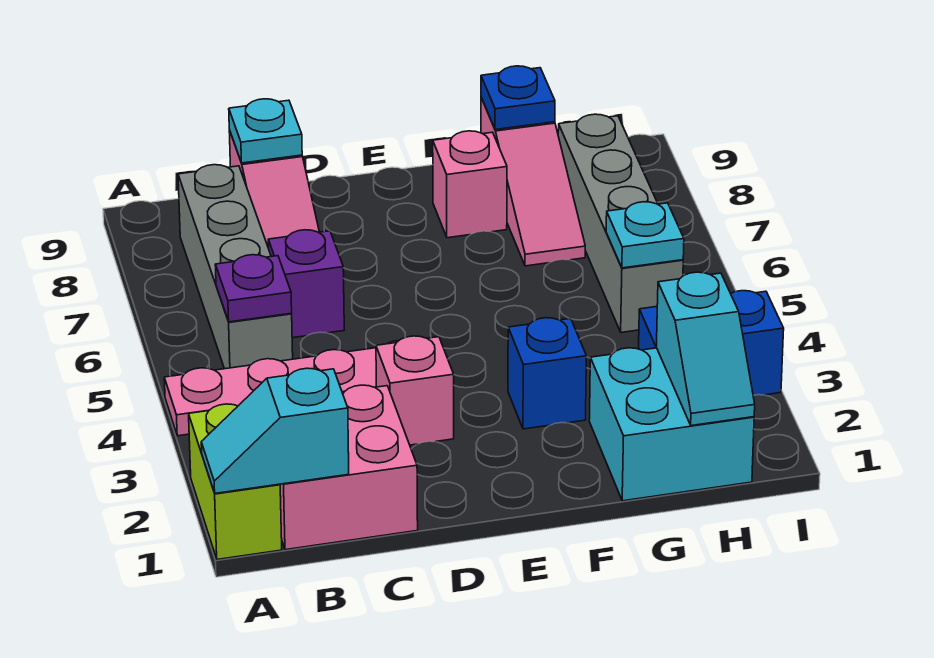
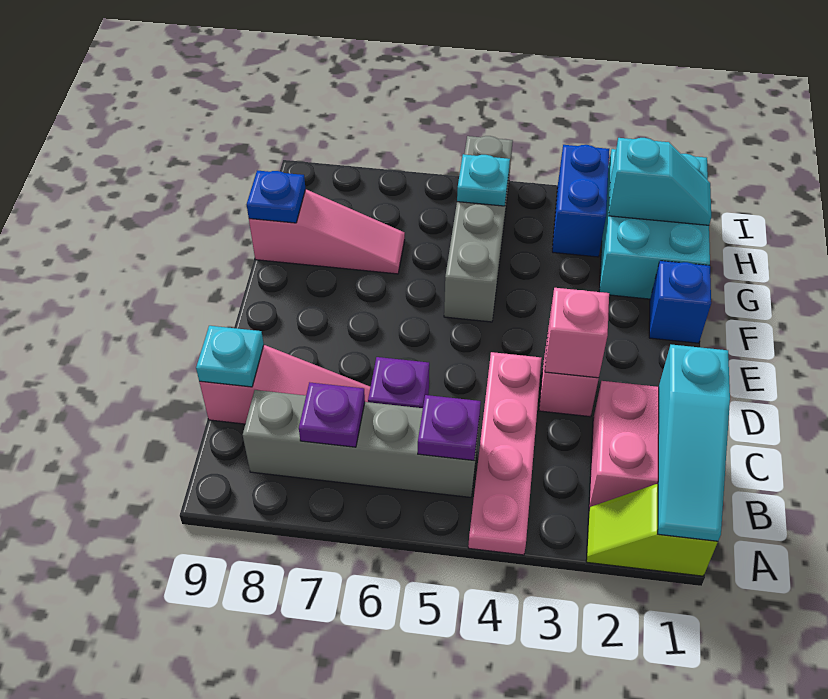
lime brick A1:A2 level 1 -> lime slope A1:A2 level 1 top 1
cyan slope A1:B1 level 2 top B -> cyan slope A1:C1 level 2 top C
none -> purple plate B7 level 2
blue brick F3 level 1 -> blue brick F1 level 1
pink brick F8 level 1 -> pink brick D3 level 2
cyan brick G1:H2 level 1 -> cyan brick G1:I2 level 1
grey brick H5:H8 level 1 -> grey brick F5:I5 level 1

